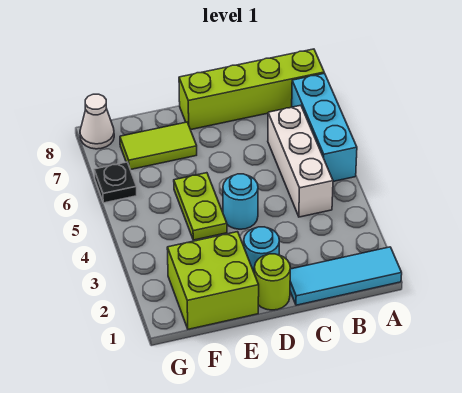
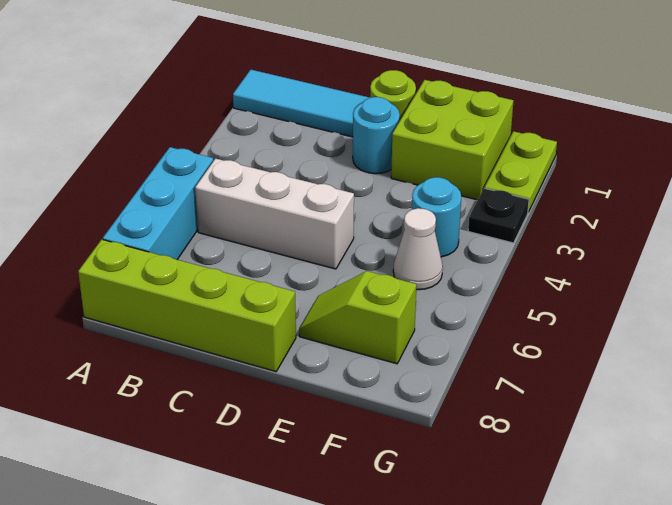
white brick B4:B6 level 1 -> white brick B5:D5 level 1
cyan round brick D4 level 1 -> cyan round brick F4 level 1
lime plate E4:E5 level 1 -> lime plate G1:G2 level 1
lime tile E7:F7 level 1 -> lime slope E7:F7 level 1 top F
black plate G6 level 1 -> black plate G3 level 1
white cone G8 level 1 -> white cone F5 level 1

